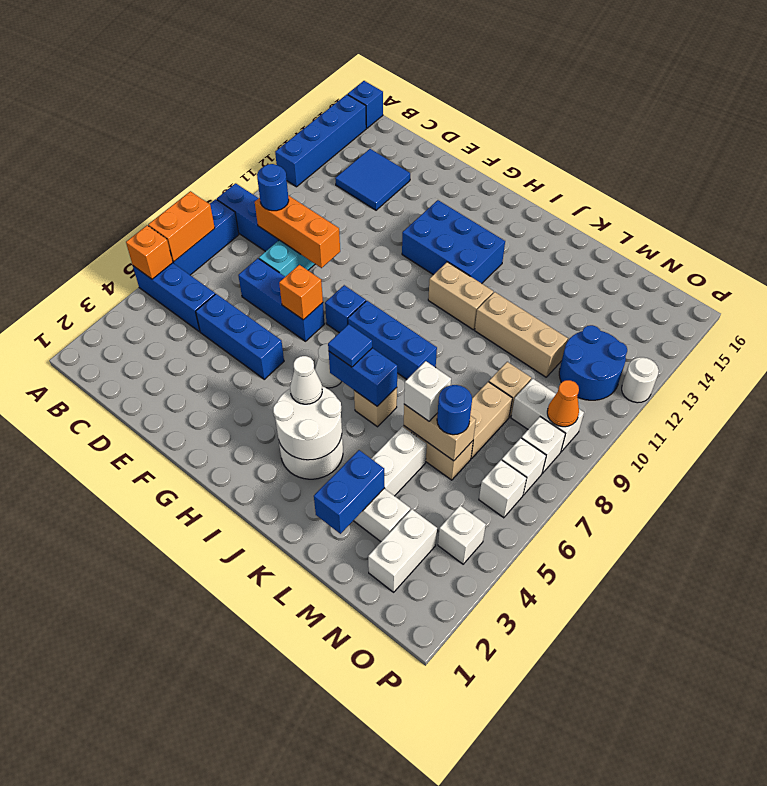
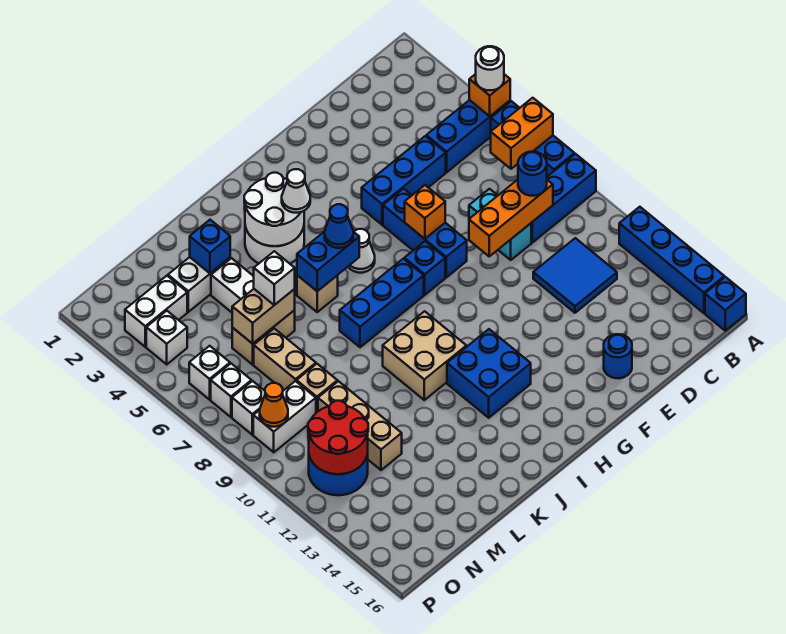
orange brick A6:A7 level 2 -> orange brick A7:B7 level 2
blue tile C13:D14 level 1 -> blue tile C11:D12 level 1
blue brick D7:F7 level 1 -> blue brick F6:F8 level 1
blue brick G12:I13 level 1 -> blue brick H12:I13 level 1
blue tile I6 level 3 -> blue cone I6 level 3
tan brick I11:J11 level 1 -> tan brick I10:J11 level 1
tan brick K11:M11 level 1 -> tan brick M10:M12 level 1
blue brick L2:L3 level 2 -> blue brick L3 level 2
blue round brick M6 level 3 -> blue round brick E15 level 1
white brick N2:N3 level 1 -> white brick N3:O3 level 1
none -> red round brick N11:O12 level 2
white round brick P12 level 1 -> white round brick A5 level 3

